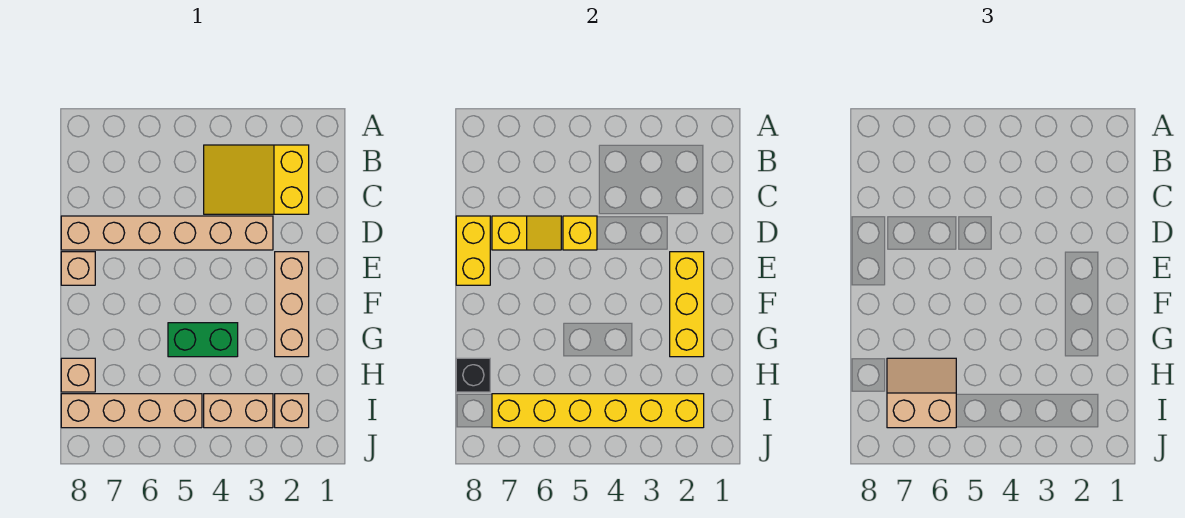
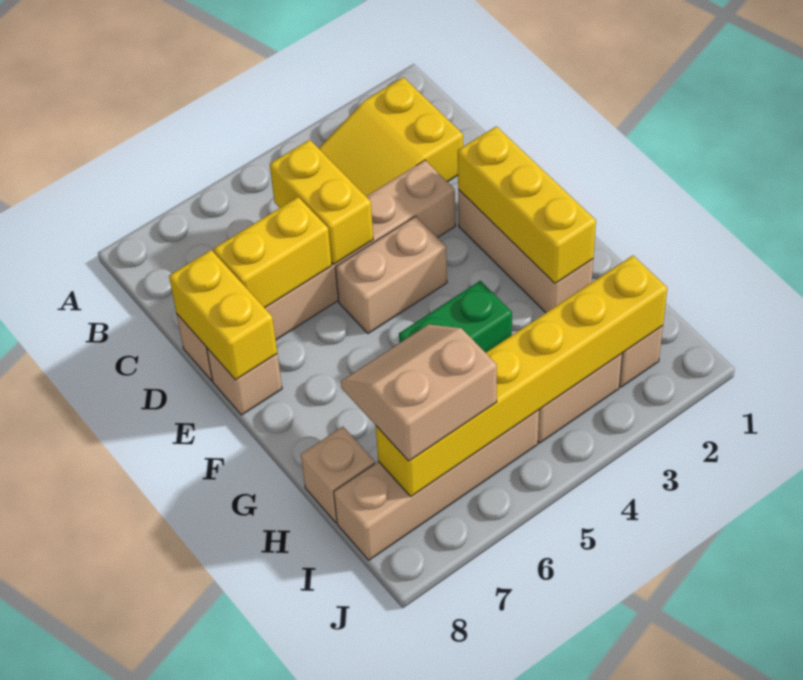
yellow brick D5 level 2 -> yellow brick C5:D5 level 2
yellow slope D6:D7 level 2 top 7 -> yellow brick D6:D7 level 2
none -> tan brick E4:E5 level 1
black brick H8 level 2 -> none

